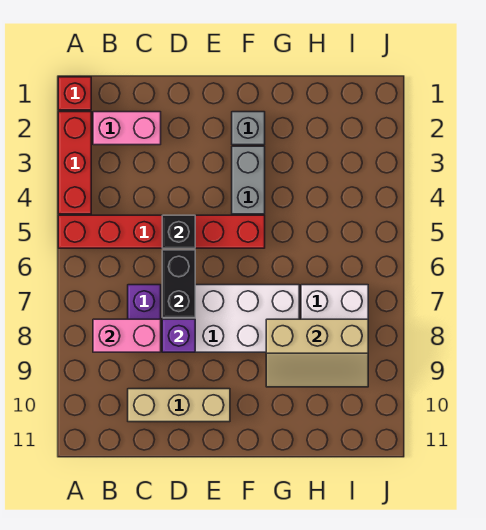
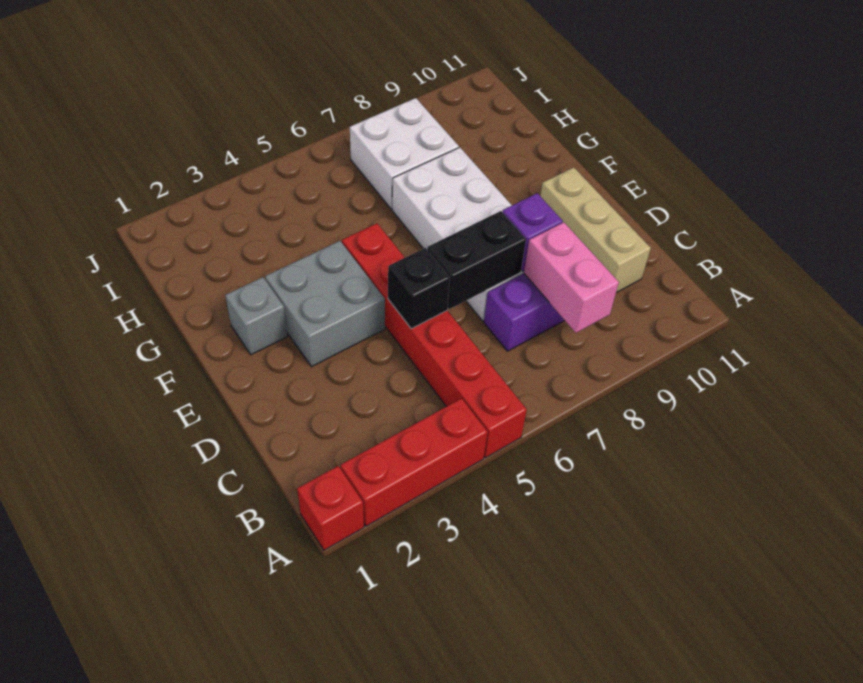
pink brick B2:C2 level 1 -> none
grey brick F3:F4 level 1 -> grey brick E3:F4 level 1
tan slope G8:I9 level 2 top 8 -> none

